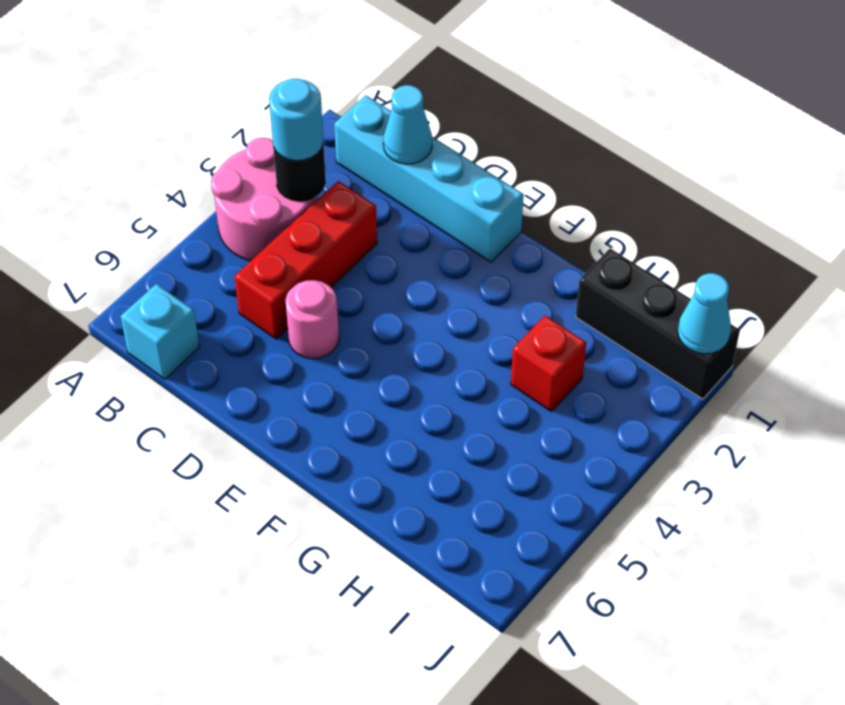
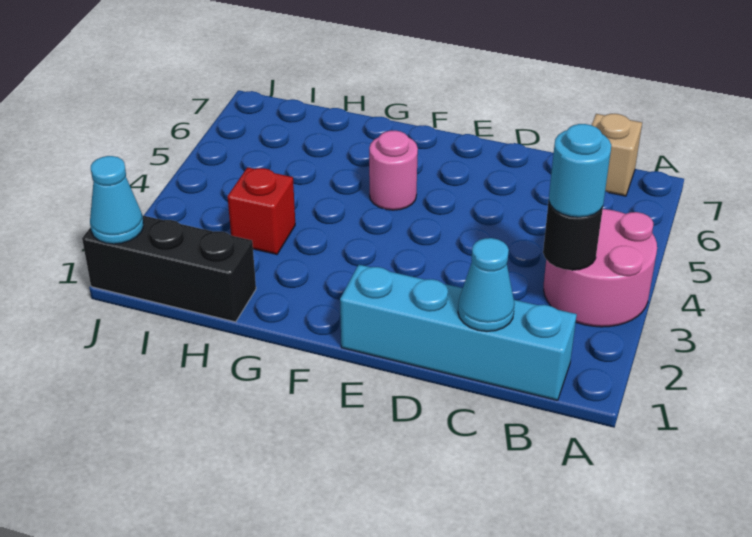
cyan brick B7 level 1 -> tan brick B7 level 1
red brick C3:C5 level 1 -> none
pink round brick D5 level 1 -> pink round brick F5 level 1

